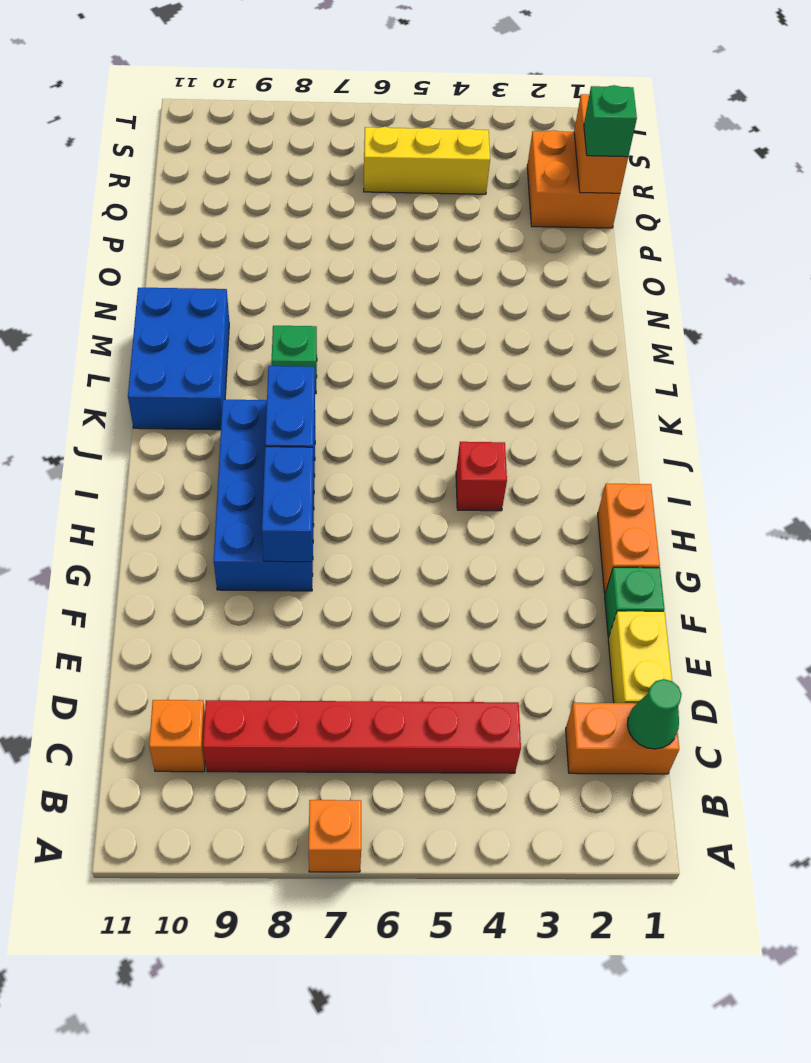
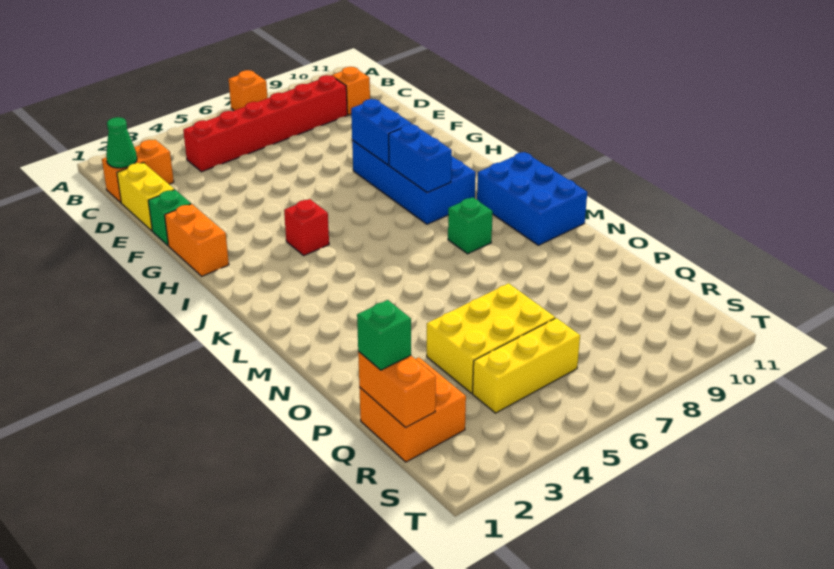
none -> yellow brick P4:Q6 level 1

